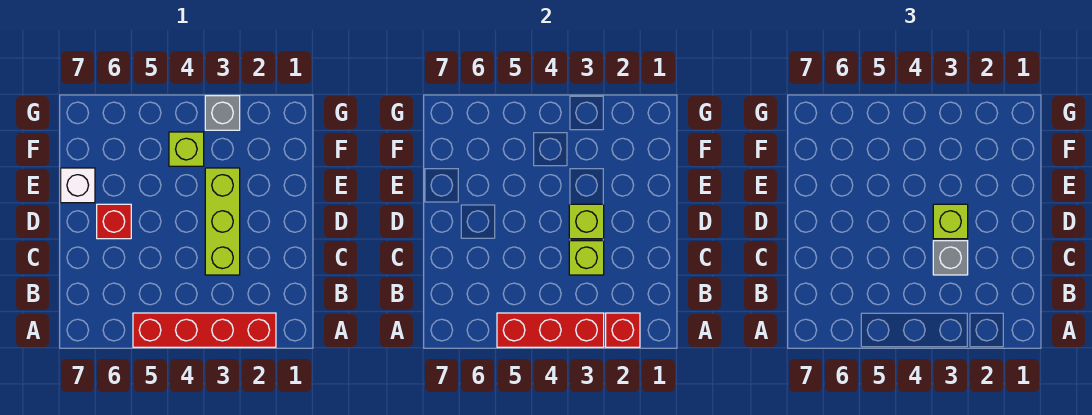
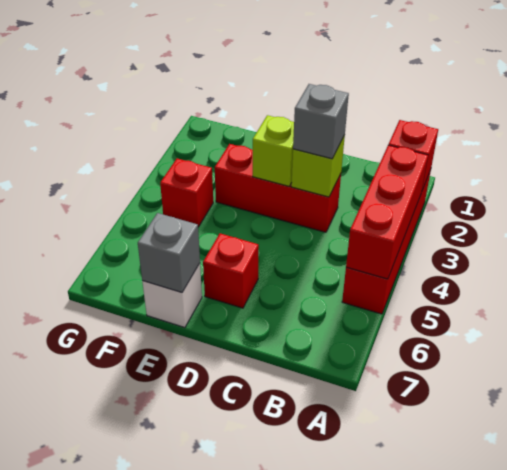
lime brick C3:E3 level 1 -> red brick C3:E3 level 1
lime brick D3 level 3 -> none
lime brick F4 level 1 -> red brick F4 level 1
grey brick G3 level 1 -> grey brick E7 level 2

